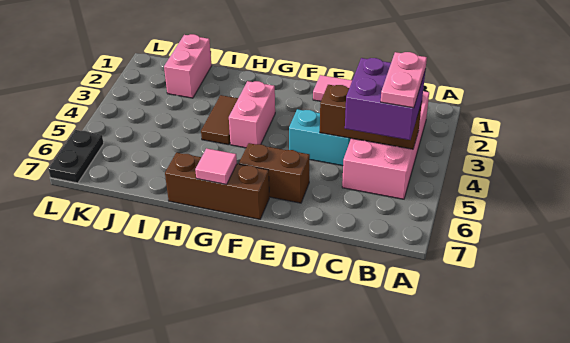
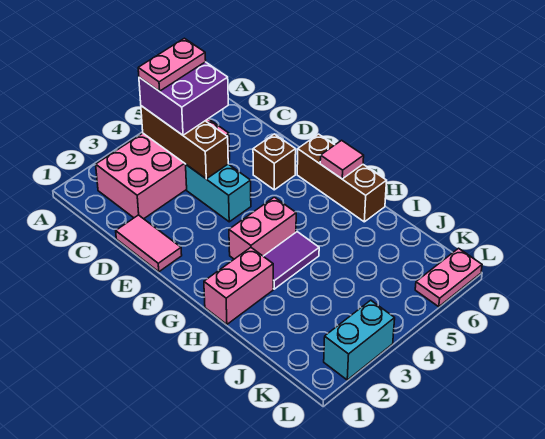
brown brick E6:F6 level 1 -> brown brick E6 level 1
brown tile H3:H4 level 1 -> purple tile H3:H4 level 1
pink brick J1:J2 level 1 -> pink brick H1:H2 level 1
none -> cyan brick L2:L3 level 1
black plate L6:L7 level 1 -> pink plate L6:L7 level 1

